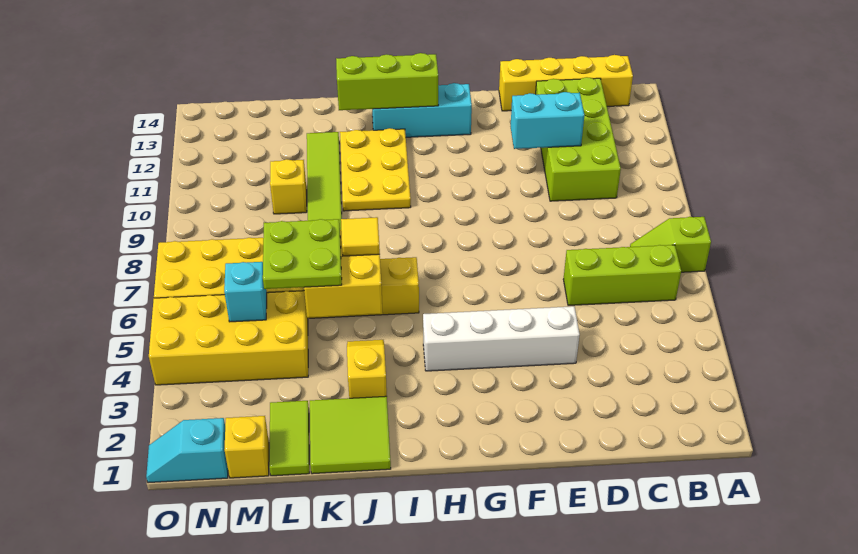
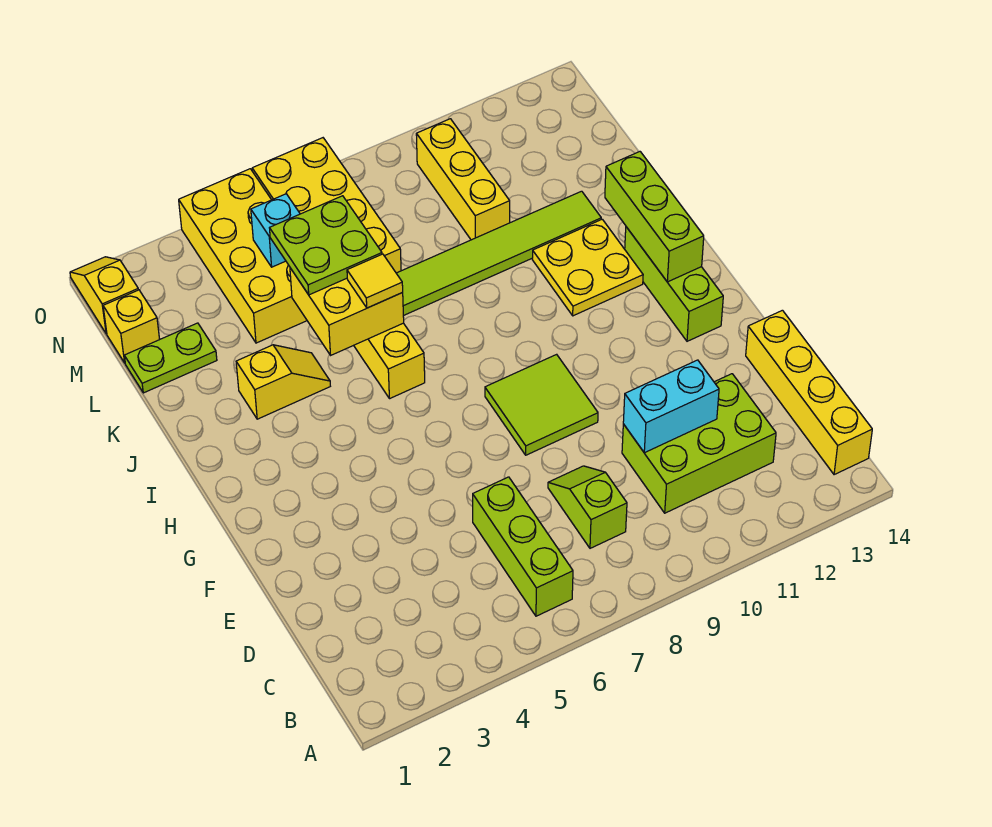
lime slope A7:B7 level 1 top A -> lime slope C8:D8 level 1 top C
lime brick C10:D13 level 1 -> lime brick C10:D12 level 1
cyan brick D11:E11 level 2 -> cyan brick D10:D11 level 2
white brick E4:H4 level 1 -> none
cyan brick G13:I13 level 1 -> lime brick G13:I13 level 1
yellow plate I10:J12 level 1 -> yellow plate I11:J12 level 1
lime tile J1:K2 level 1 -> lime tile F8:G9 level 1
lime tile L1:L2 level 1 -> lime plate L1:L2 level 1
yellow brick L10 level 1 -> yellow brick L10:N10 level 1
cyan slope N1:O1 level 1 top N -> yellow slope N1:O1 level 1 top N

